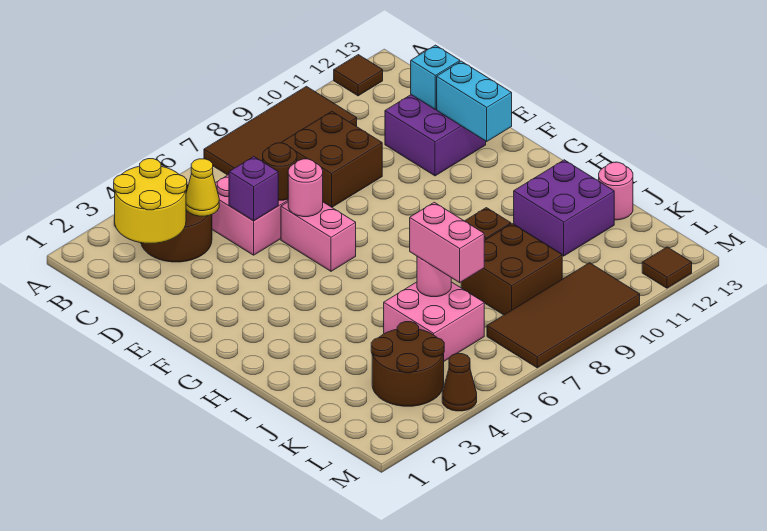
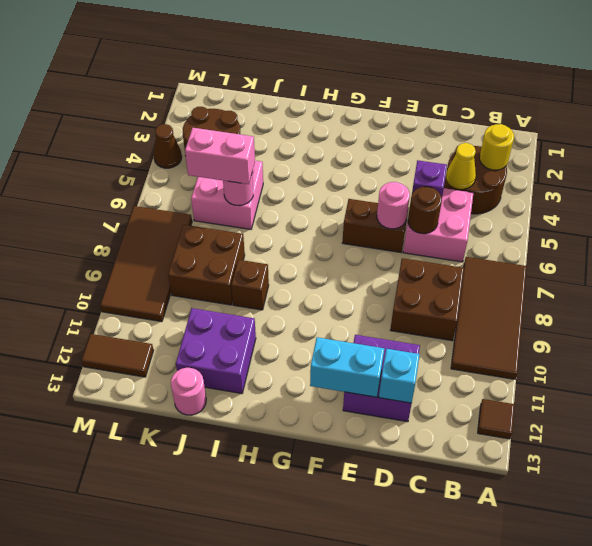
yellow round brick B2:C3 level 2 -> yellow round brick B3 level 2
pink brick E6:F6 level 1 -> brown brick E6:F6 level 1
brown tile M12 level 1 -> brown tile L12:M12 level 1

